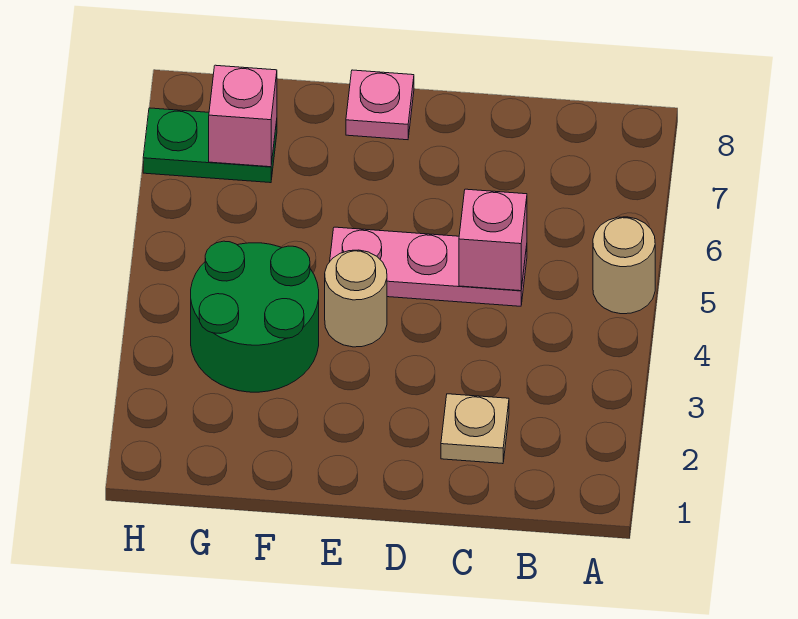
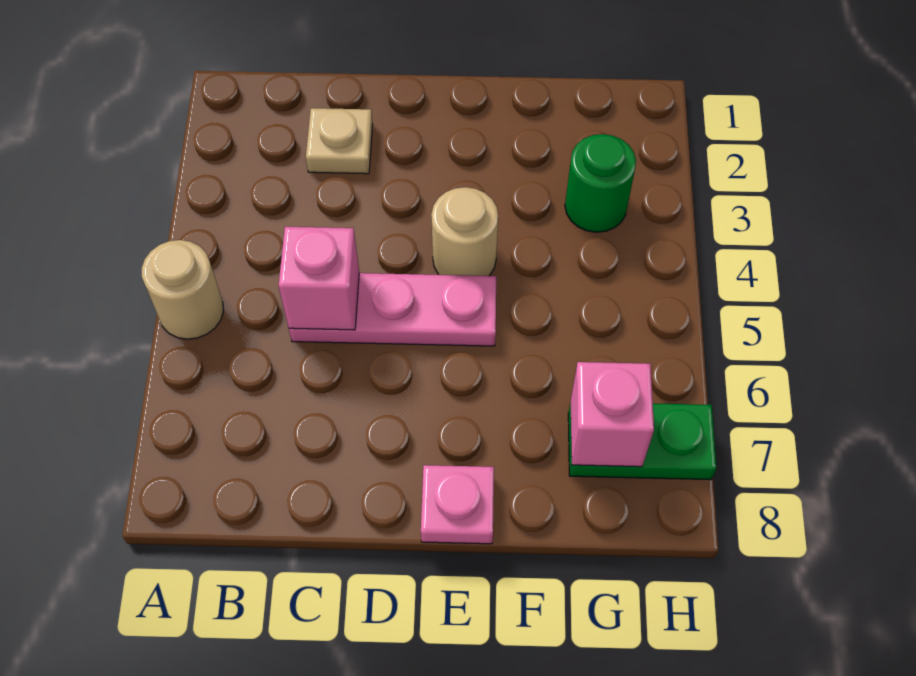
green round brick F3:G4 level 1 -> green round brick G3 level 1

